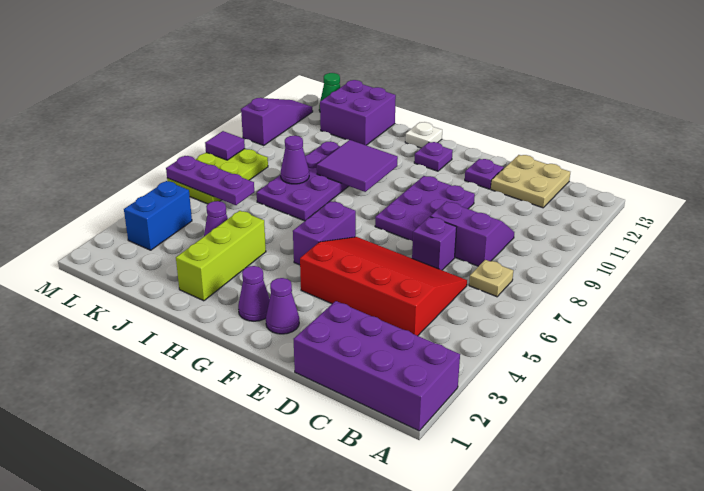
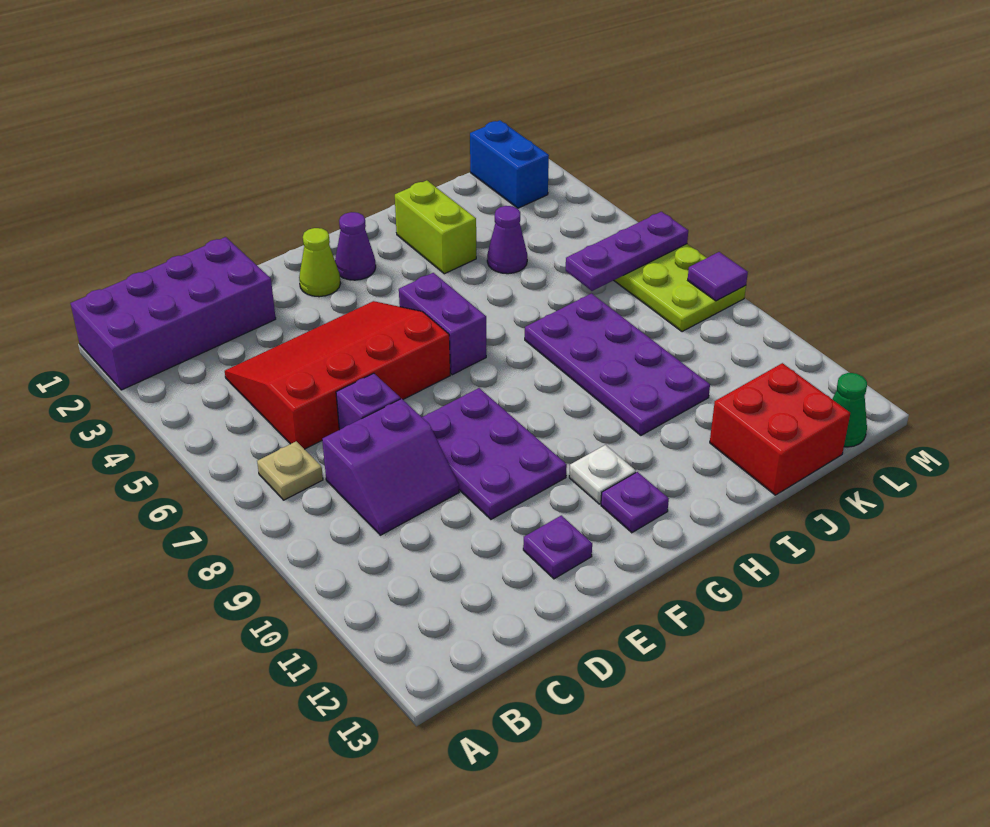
red slope C4:F6 level 1 top 4 -> red slope C4:F6 level 1 top 6
tan plate C12:D13 level 1 -> none
purple cone F2 level 1 -> lime cone F2 level 1
purple tile H9:I10 level 2 -> none
white plate H13 level 1 -> white plate G11 level 1
lime brick I2:I4 level 1 -> lime brick I2:I3 level 1
purple cone J8 level 2 -> none
purple brick J12:K13 level 1 -> red brick J12:K13 level 1
blue brick L3:L4 level 1 -> blue brick L1:L2 level 1
purple slope M10:M12 level 1 top 10 -> none

